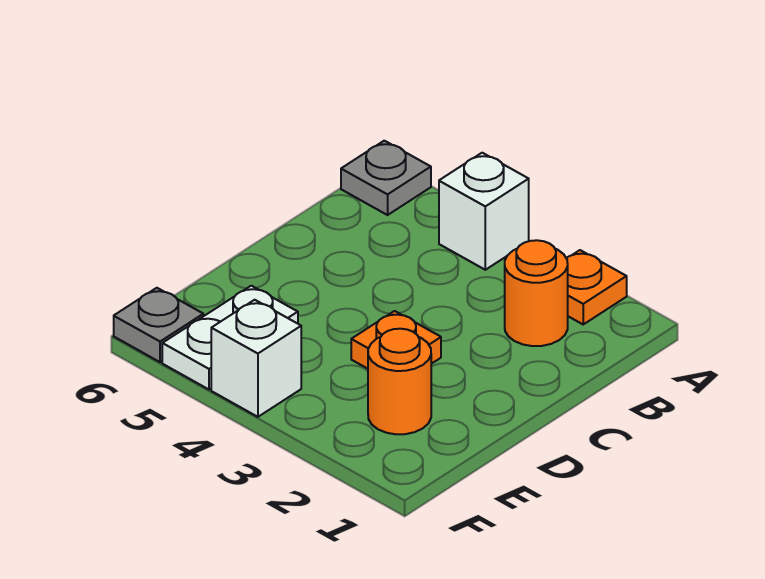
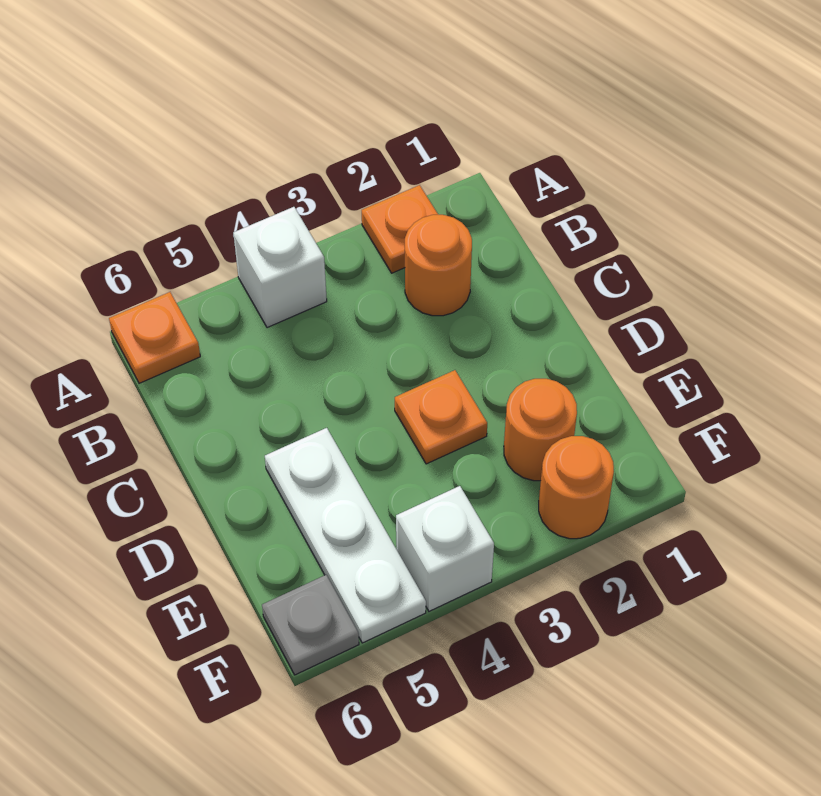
grey plate A6 level 1 -> orange plate A6 level 1
white plate E5:F5 level 1 -> white plate D5:F5 level 1
none -> orange round brick F2 level 1

